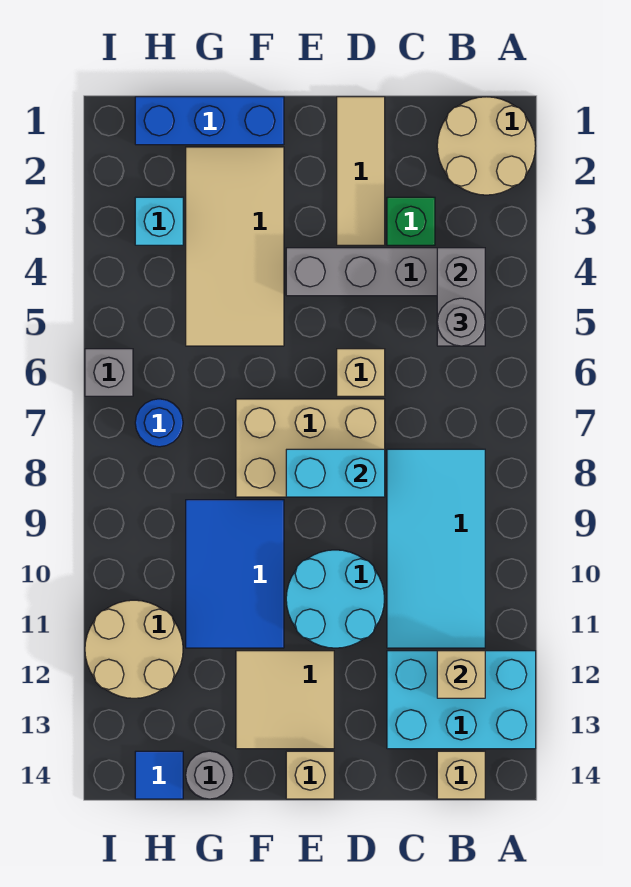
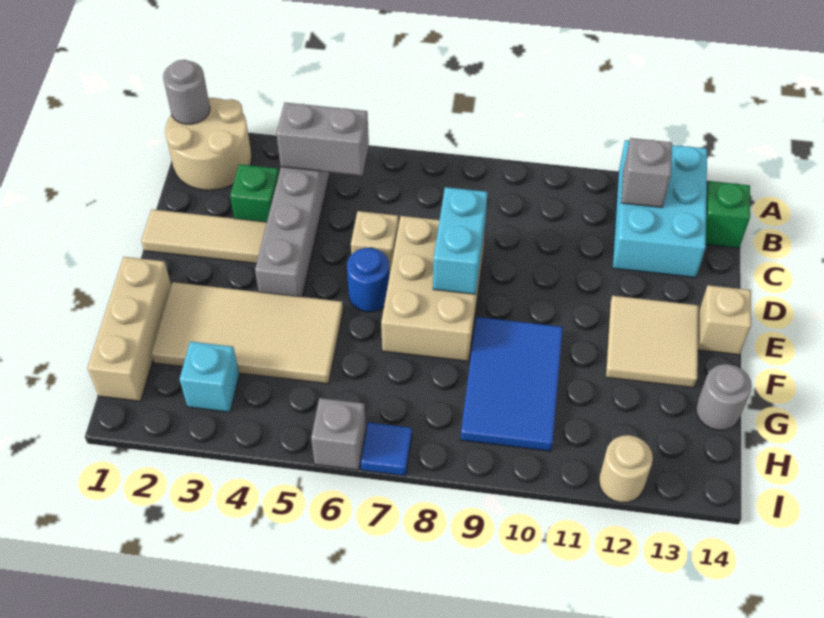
grey round brick B5 level 3 -> grey round brick A1 level 2
cyan tile B8:C11 level 1 -> none
tan brick B12 level 2 -> grey brick B12 level 2
tan brick B14 level 1 -> green brick B14 level 1
cyan round brick D10:E11 level 1 -> none
blue brick F1:H1 level 1 -> tan brick F1:H1 level 1
blue tile F9:G11 level 1 -> blue tile F9:H10 level 1
blue round brick H7 level 1 -> blue round brick E6 level 1
tan round brick H11:I12 level 1 -> tan round brick I12 level 1
blue tile H14 level 1 -> blue tile I7 level 1

